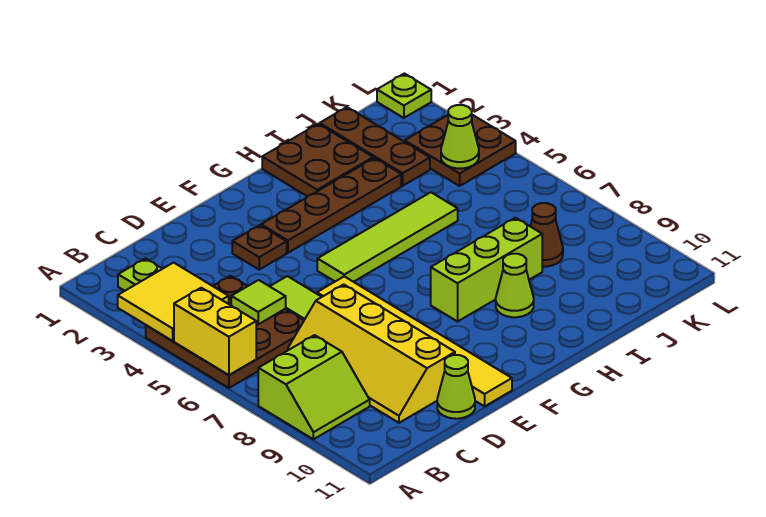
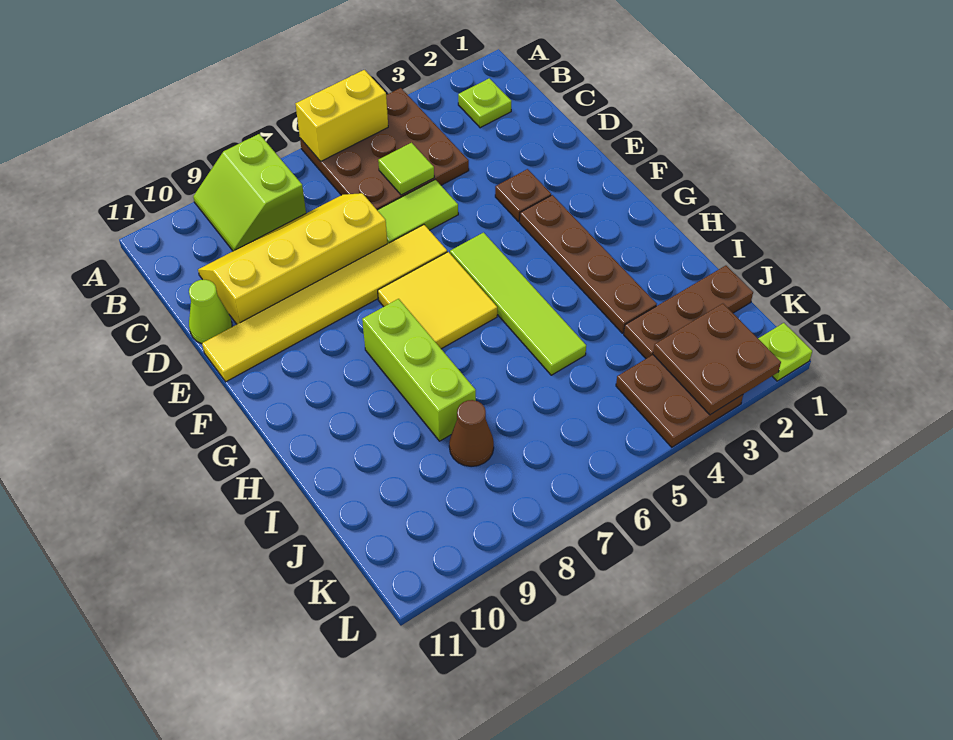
yellow tile A3:B4 level 2 -> yellow tile F6:G7 level 1
brown plate H1:I2 level 1 -> brown plate K2:L3 level 2
lime cone H9 level 1 -> none
lime cone K4 level 2 -> none

